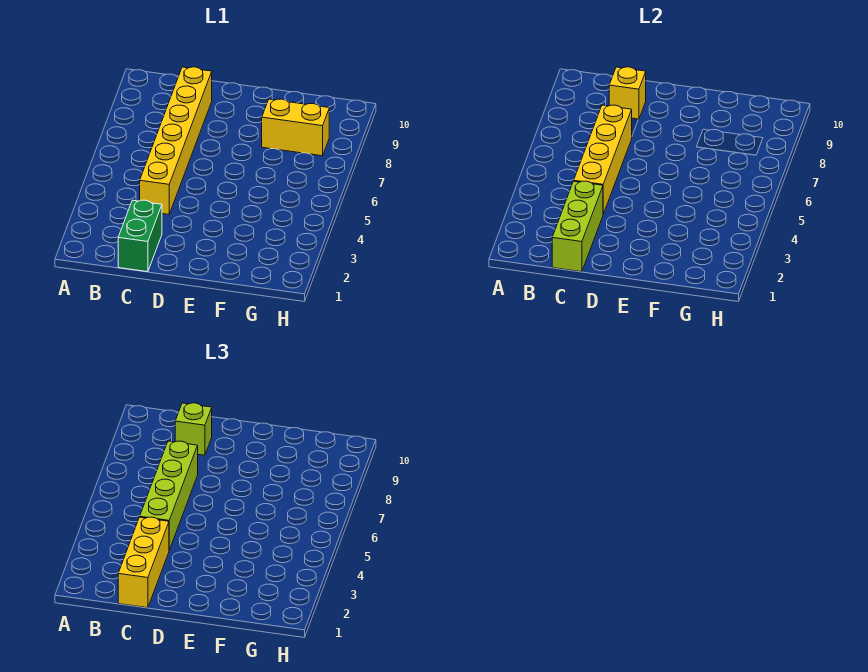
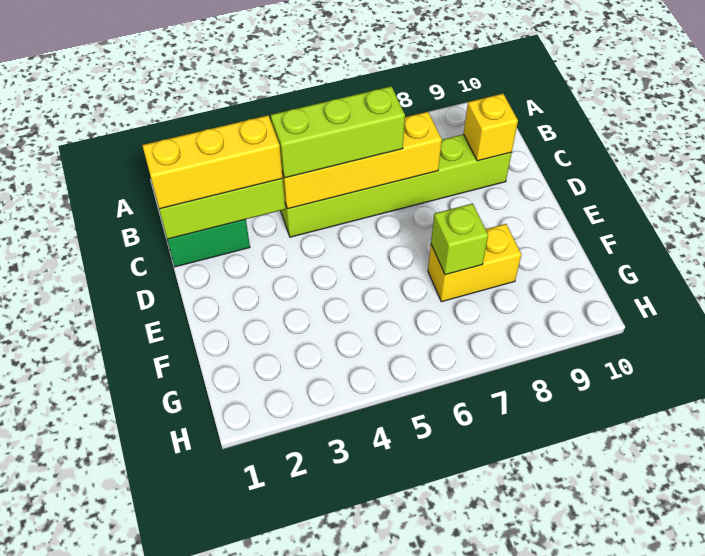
yellow brick C4:C9 level 1 -> lime brick C4:C9 level 1
lime brick C4:C7 level 3 -> lime brick C4:C6 level 3
lime brick C9 level 3 -> lime brick F7 level 2
yellow brick F8:G8 level 1 -> yellow brick F7:F8 level 1

